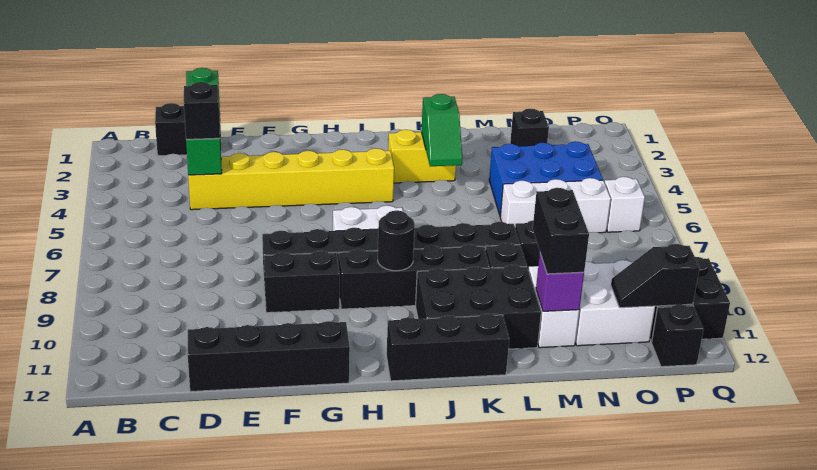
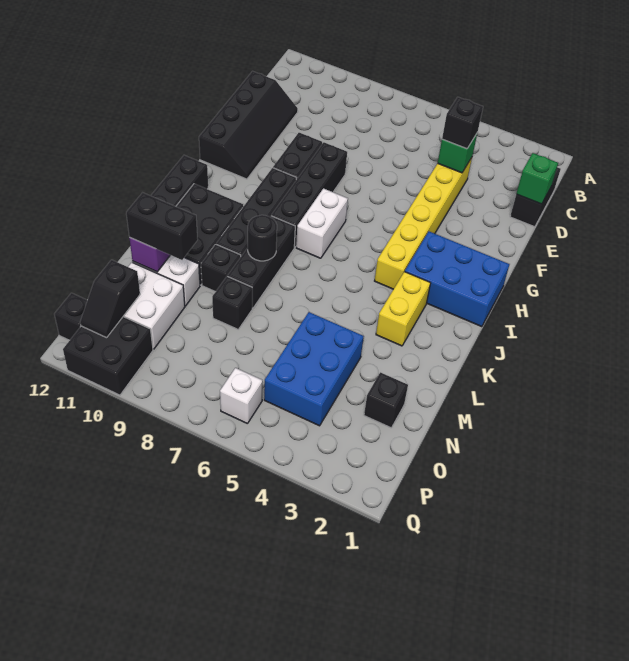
none -> blue brick H1:I3 level 1
black round brick I9 level 2 -> black round brick K8 level 2
green slope K3:K4 level 2 top 3 -> none
white brick M6:O6 level 1 -> none
black slope O11:P11 level 2 top P -> black slope O11:P11 level 2 top O

